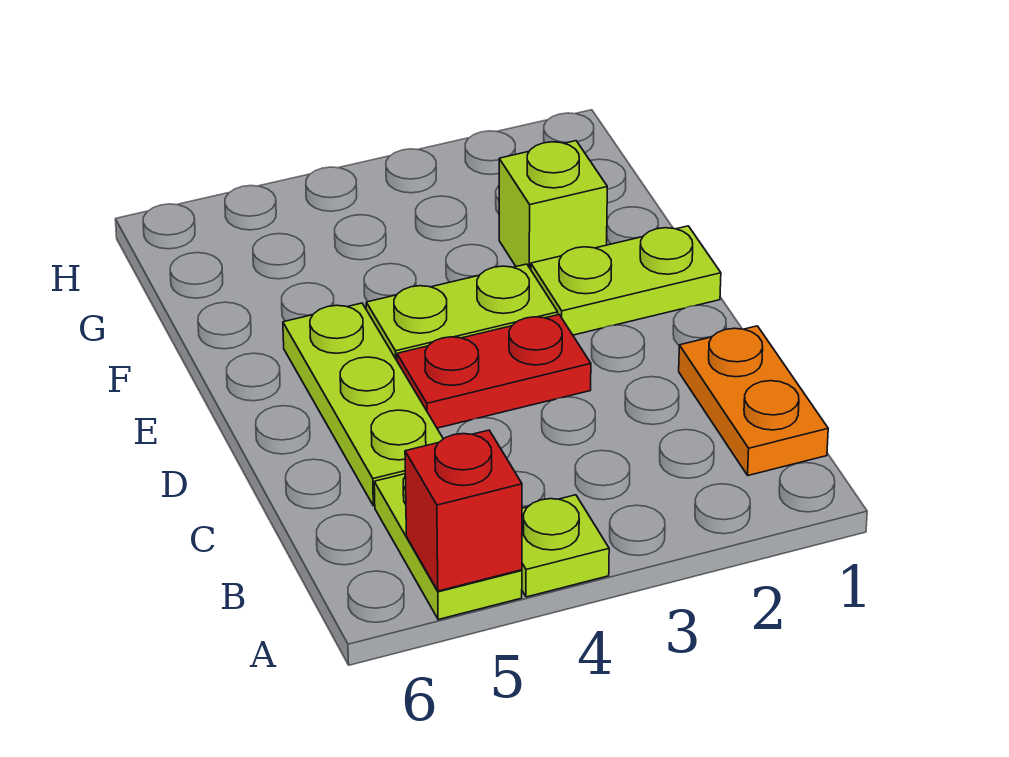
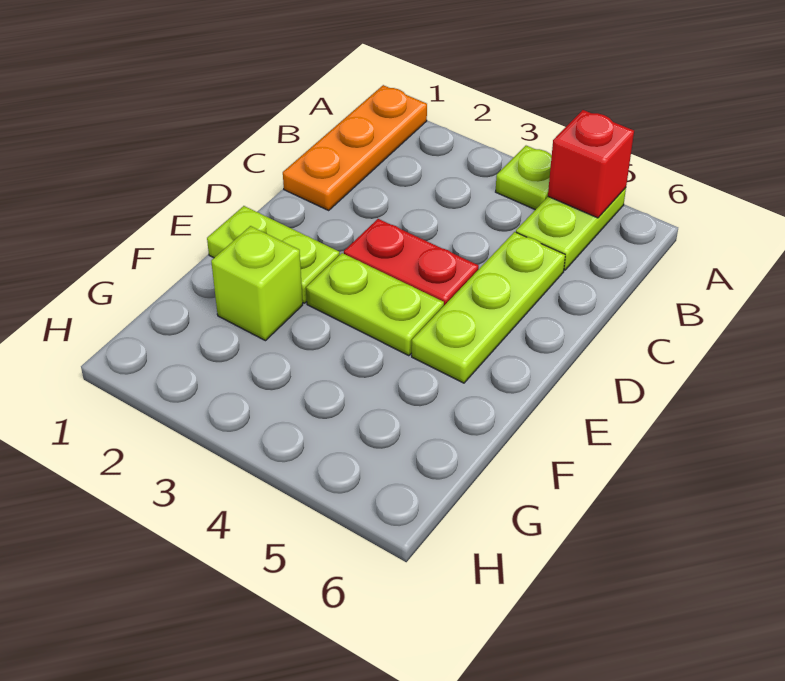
orange plate B1:C1 level 1 -> orange plate A1:C1 level 1

